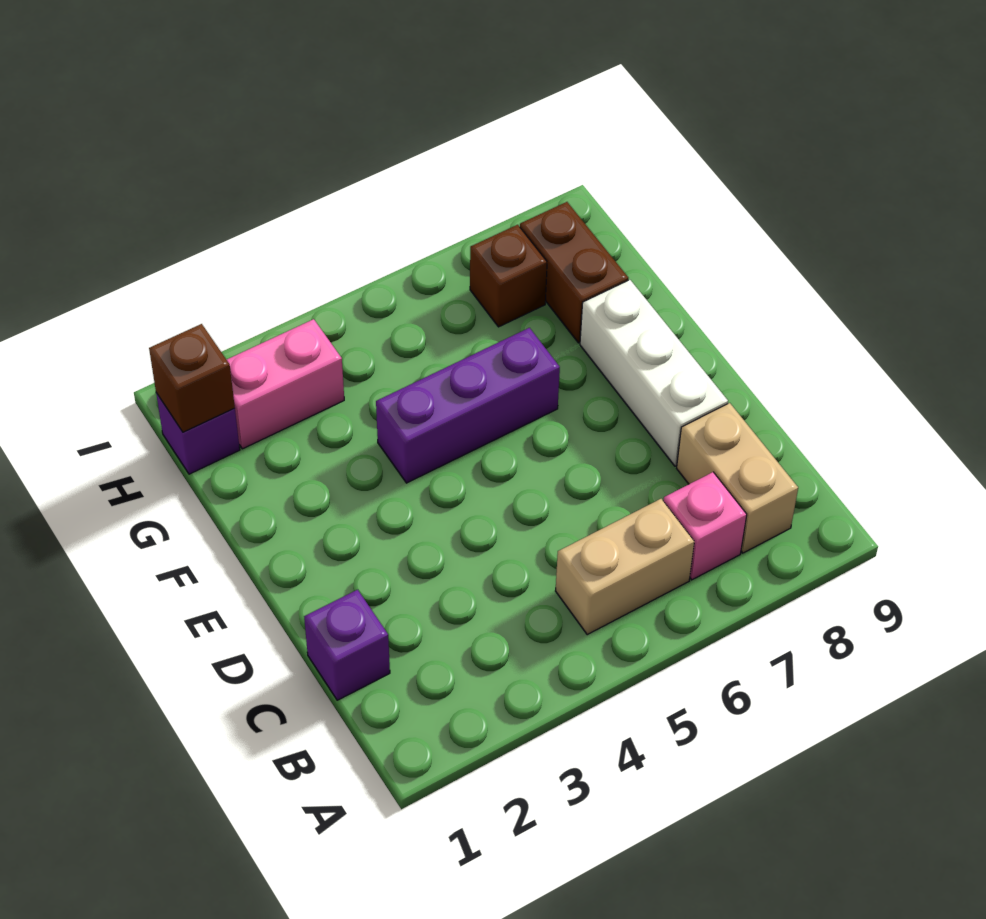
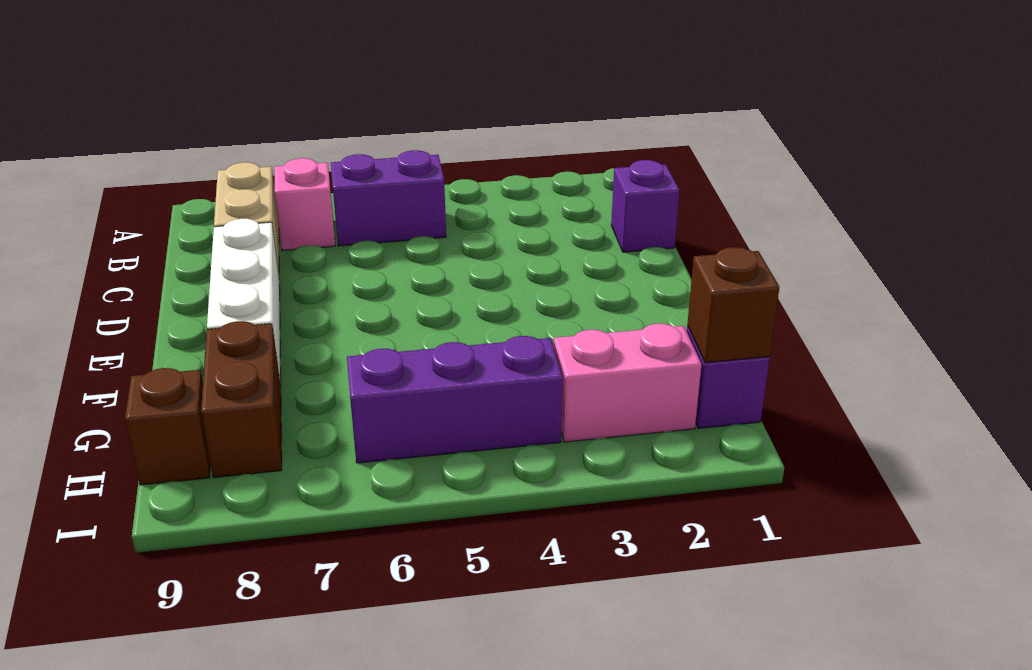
tan brick B5:B6 level 1 -> purple brick B5:B6 level 1
purple brick F4:F6 level 1 -> purple brick H4:H6 level 1
brown brick H7 level 1 -> brown brick H9 level 1

